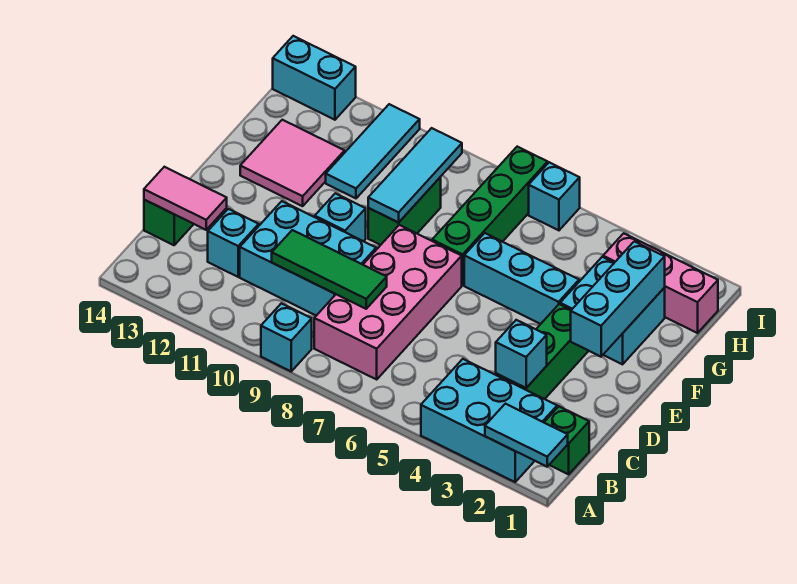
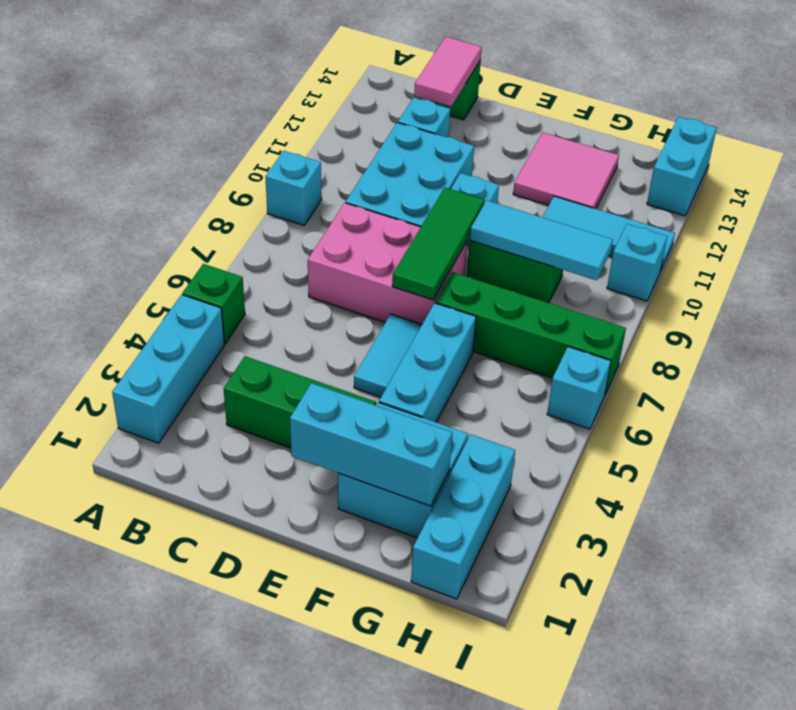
cyan tile A1:A2 level 2 -> cyan tile E5:E6 level 1
cyan brick A2:B4 level 1 -> cyan brick A2:A4 level 1
green brick B1 level 1 -> green brick A5 level 1
pink brick B7:E8 level 1 -> pink brick C7:E8 level 1
cyan brick C3 level 2 -> cyan brick I10 level 1
green tile C8:C10 level 2 -> green tile E7:E9 level 2
pink brick H1:H3 level 1 -> cyan brick H1:H3 level 1

